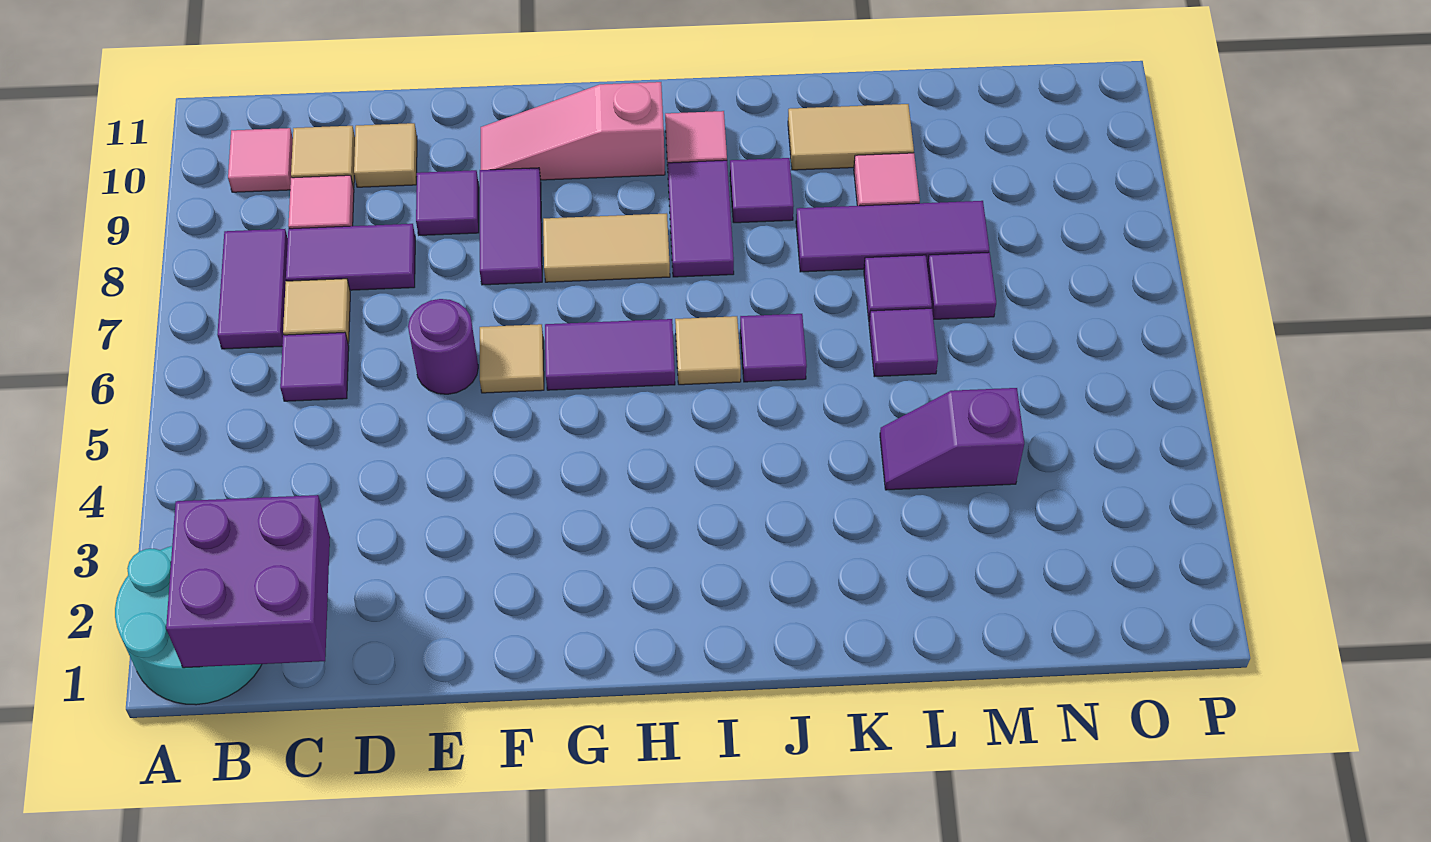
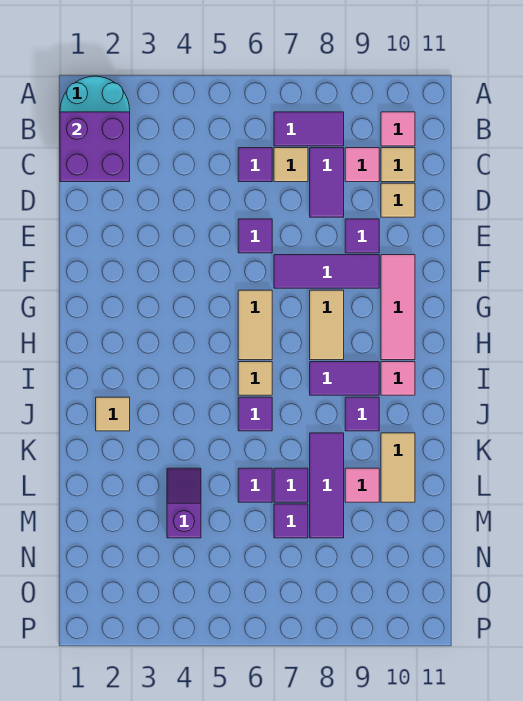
purple round brick E6 level 1 -> purple tile E6 level 1
tan tile F6 level 1 -> tan tile J2 level 1
purple tile F8:F9 level 1 -> purple tile F7:F9 level 1
pink slope F10:H10 level 1 top H -> pink tile F10:H10 level 1
purple tile G6:H6 level 1 -> tan tile G6:H6 level 1

